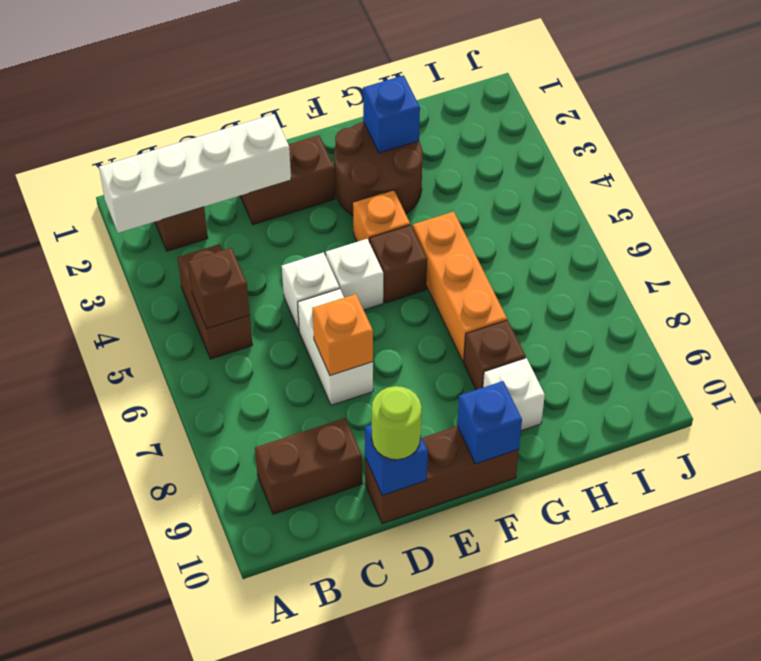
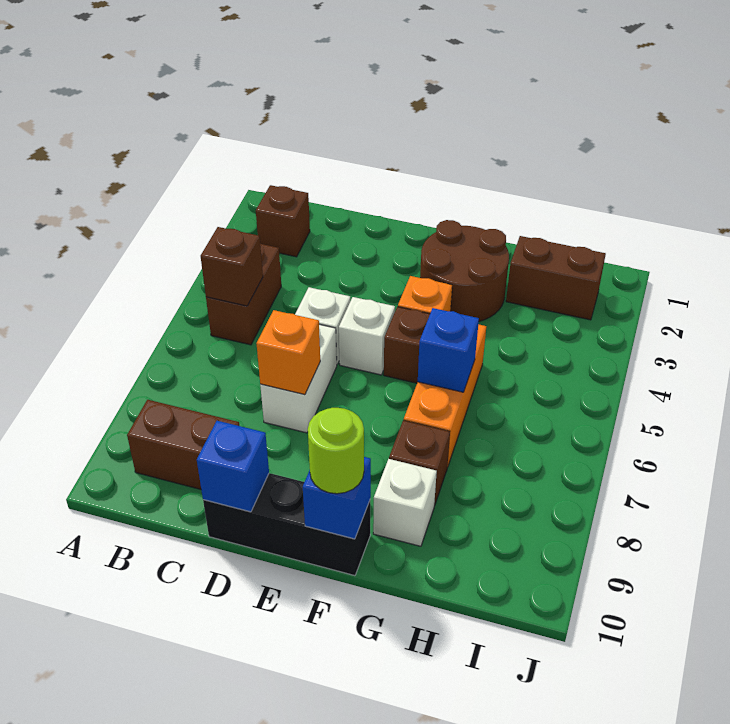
white brick A2:D2 level 2 -> none
brown brick D2:E2 level 1 -> brown brick H2:I2 level 1
brown brick D10:F10 level 1 -> black brick D10:F10 level 1
lime round brick D10 level 3 -> lime round brick F10 level 3
blue brick G2 level 2 -> blue brick G6 level 2

